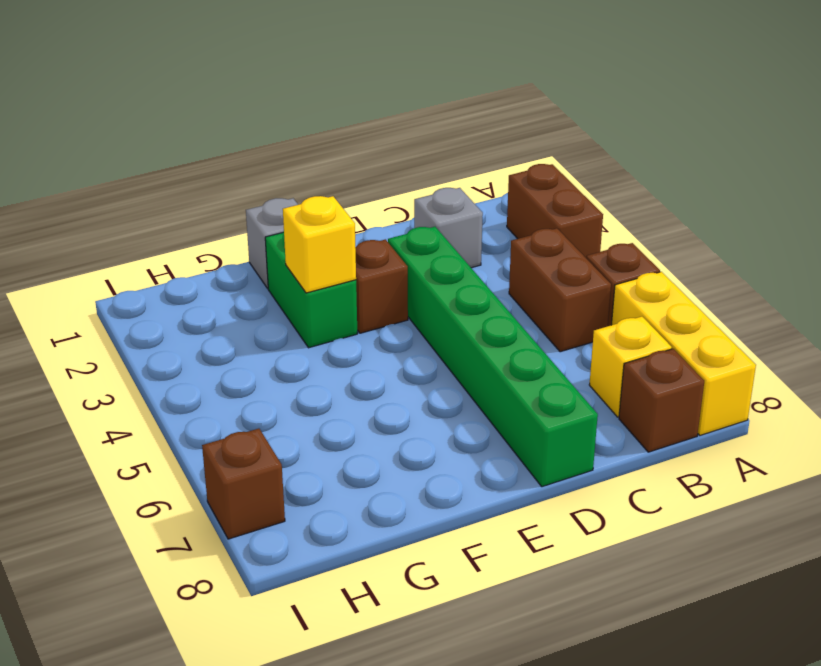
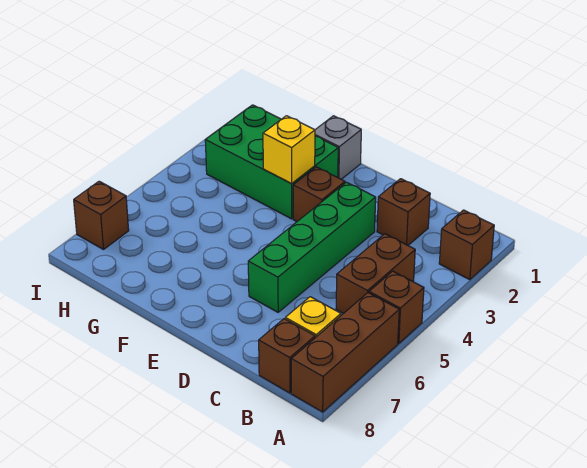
brown brick A2:A3 level 1 -> brown brick A2 level 1
yellow brick A6:A8 level 1 -> brown brick A6:A8 level 1
grey brick C2 level 1 -> brown brick C2 level 1
green brick D3:D8 level 1 -> green brick D3:D6 level 1
green brick F2:F3 level 1 -> green brick F2:H3 level 1

